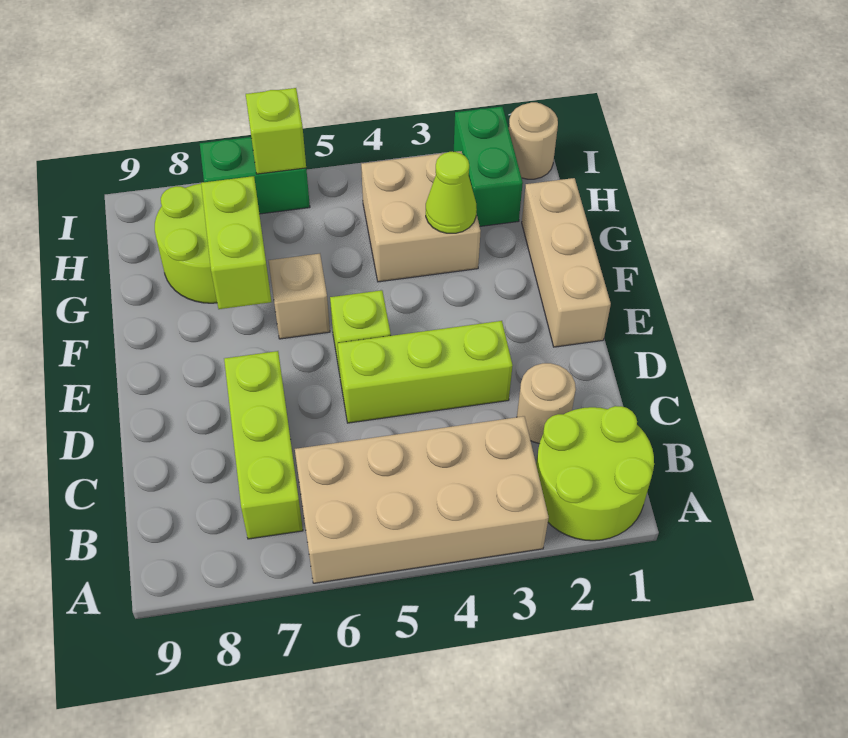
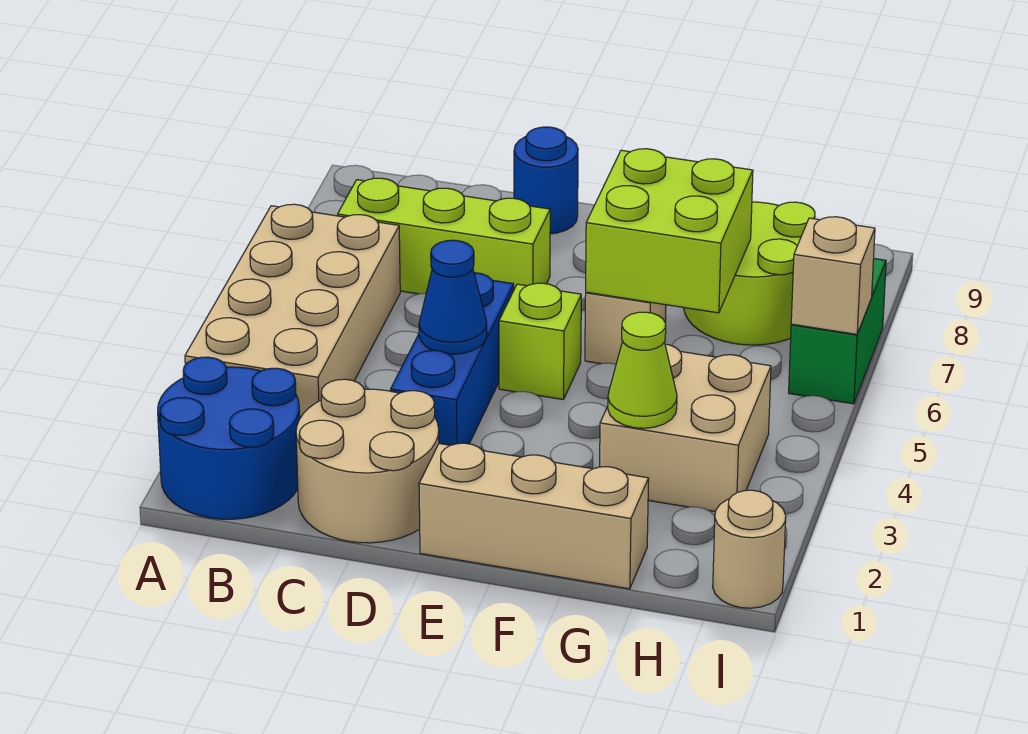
lime round brick A1:B2 level 1 -> blue round brick A1:B2 level 1
tan round brick C2 level 1 -> tan round brick C1:D2 level 1
lime brick D3:D5 level 1 -> blue brick D3:D5 level 1
none -> blue cone D4 level 2
none -> blue round brick D9 level 1
lime brick F7:G7 level 2 -> lime brick F6:G7 level 2
green brick H2:I2 level 1 -> none
lime brick I6 level 2 -> tan brick I6 level 2

